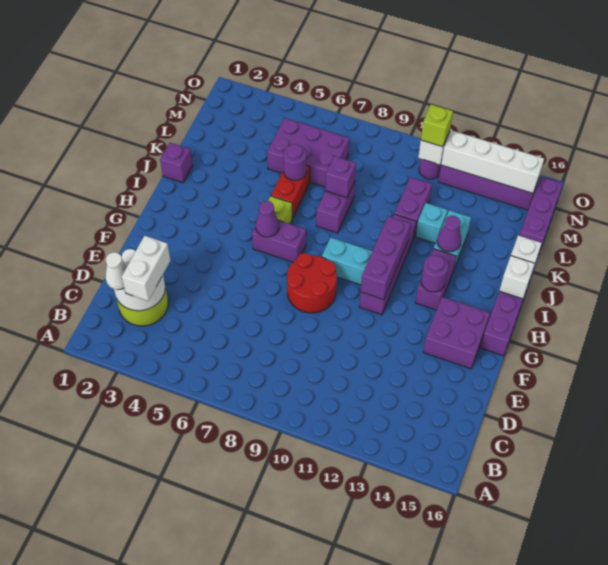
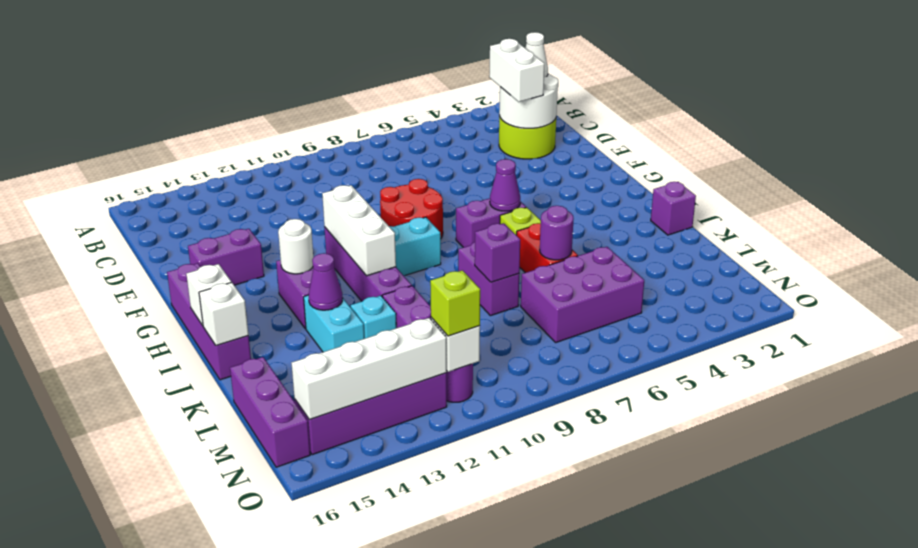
purple brick F14:G15 level 1 -> purple brick F14:F15 level 1
purple brick G11:I11 level 2 -> white brick G11:I11 level 2
purple round brick H13 level 2 -> white round brick H13 level 2

